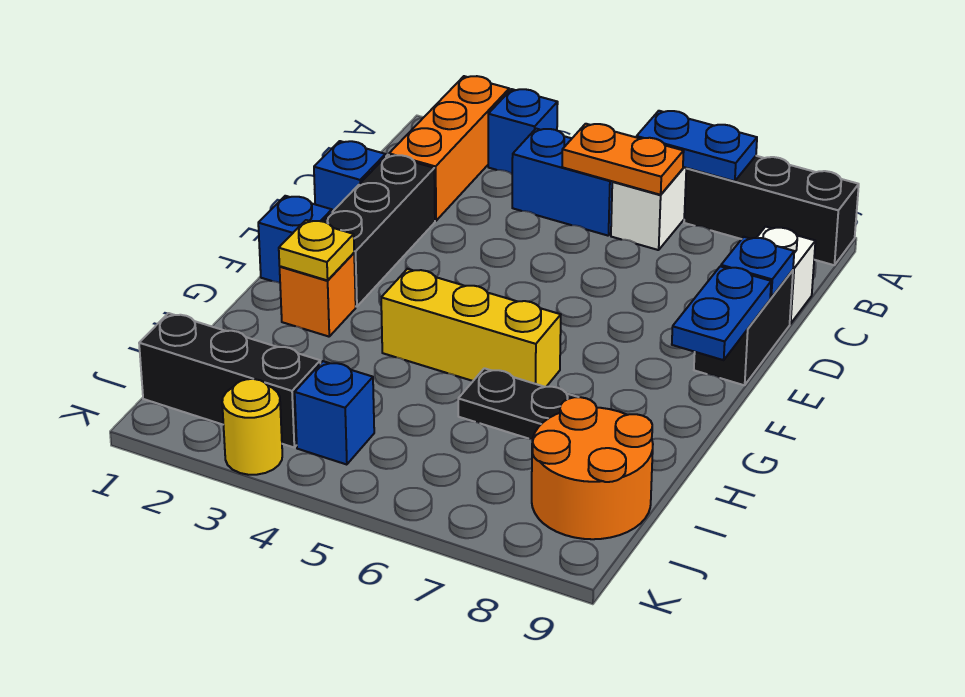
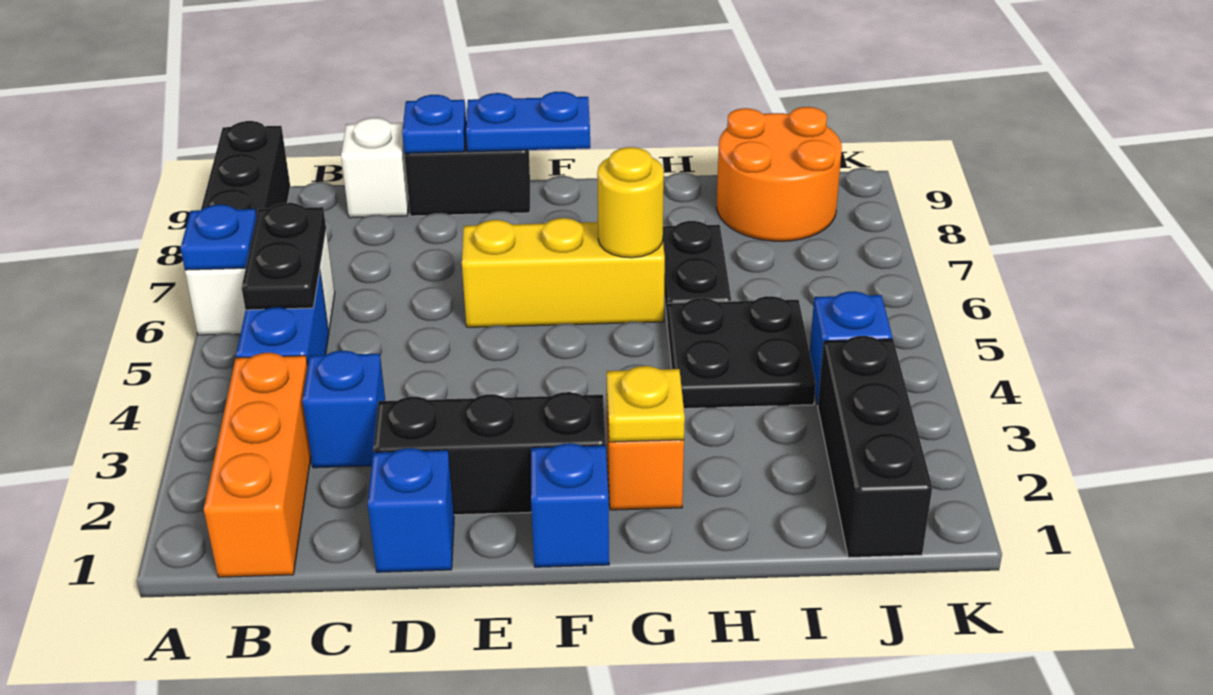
orange brick A2:C2 level 1 -> orange brick B1:B3 level 1
blue brick A3 level 1 -> blue brick C3 level 1
blue plate A6:A7 level 2 -> blue plate A6 level 2
orange plate B5:B6 level 2 -> black plate B5:B6 level 2
yellow brick G4:G6 level 1 -> yellow brick E6:G6 level 1
none -> black plate H4:I5 level 1
yellow round brick K3 level 1 -> yellow round brick G6 level 2

